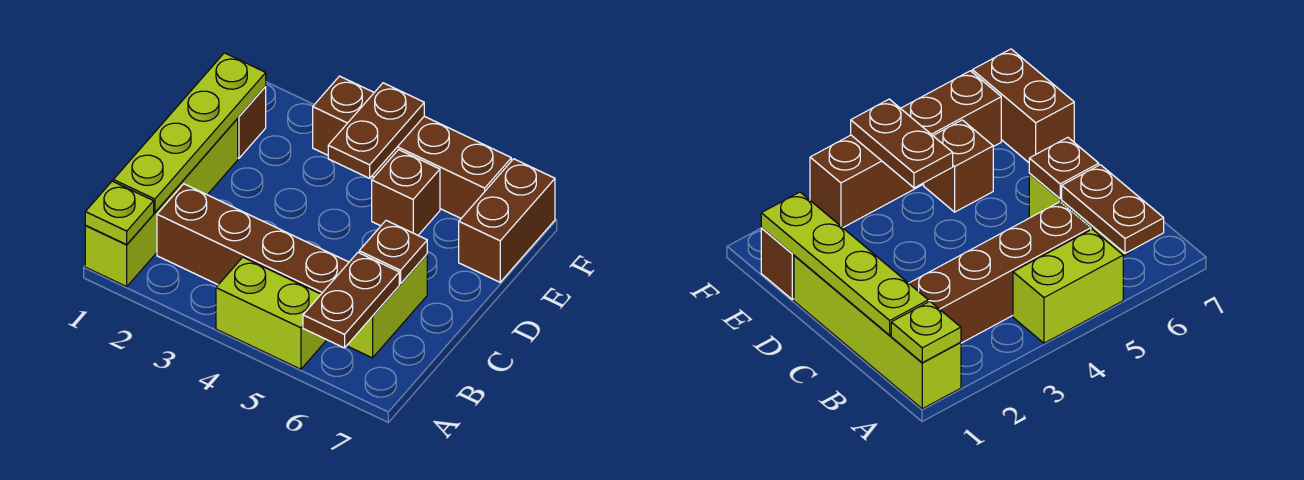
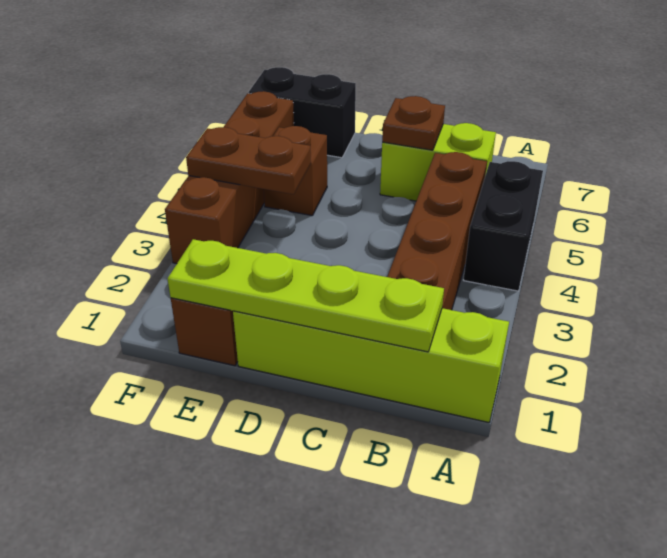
lime plate A1 level 2 -> none
lime brick A4:A5 level 1 -> black brick A4:A5 level 1
brown plate A6:B6 level 2 -> none
brown brick E7:F7 level 1 -> black brick E7:F7 level 1

